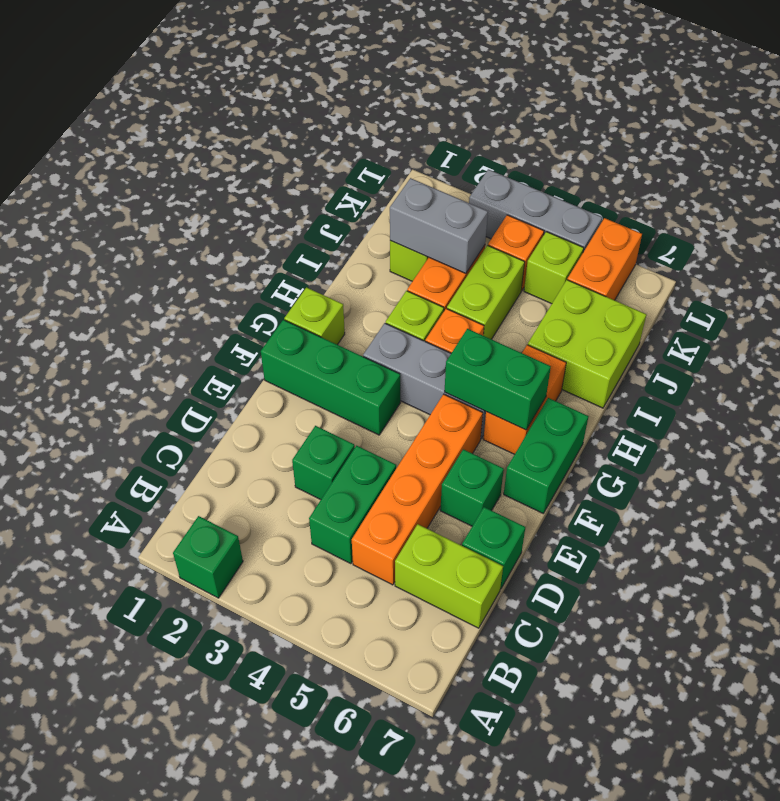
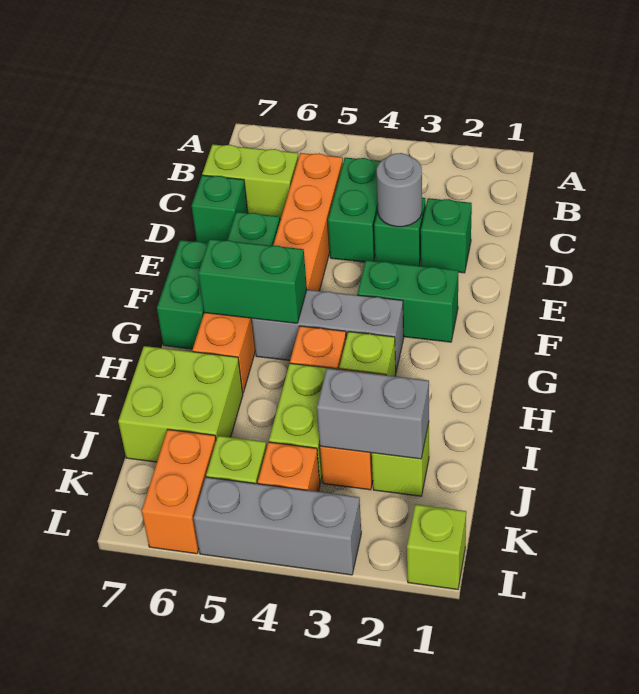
green brick A2 level 1 -> green brick D2 level 1
none -> grey round brick D3 level 2
green brick F1:F3 level 1 -> green brick F2:F3 level 1
lime brick G1 level 1 -> lime brick L1 level 1

